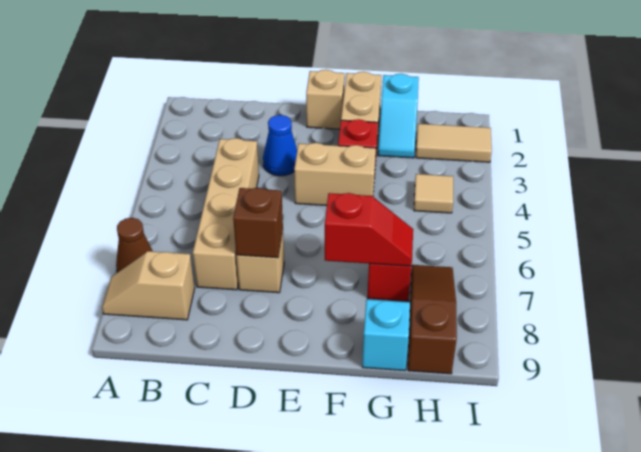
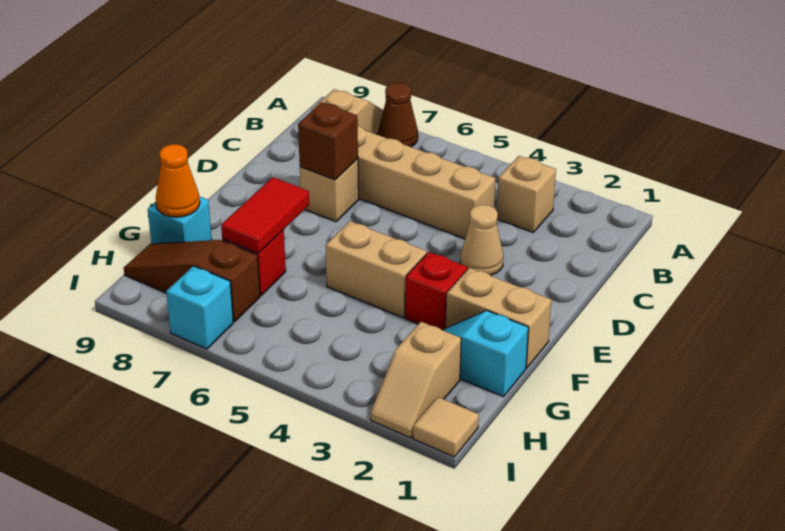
blue cone D3 level 1 -> tan cone D3 level 1
tan brick E1 level 1 -> tan brick B3 level 1
tan brick E4:F4 level 1 -> tan brick F4:F5 level 1
red slope F7:G7 level 2 top F -> red tile F7:G7 level 2
none -> orange cone G9 level 2
tan tile H2:I2 level 1 -> tan slope H2:I2 level 1 top H
tan tile H4 level 1 -> tan tile I1 level 1
brown slope H7:H9 level 1 top 9 -> brown slope H7:H9 level 1 top 7
none -> cyan brick I7 level 1

